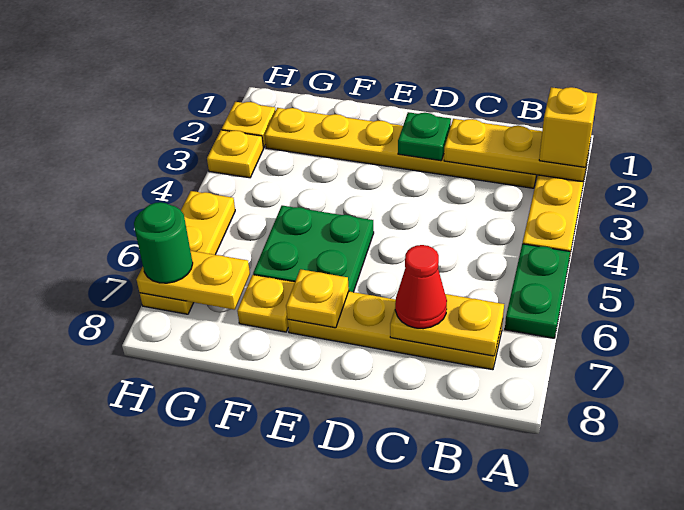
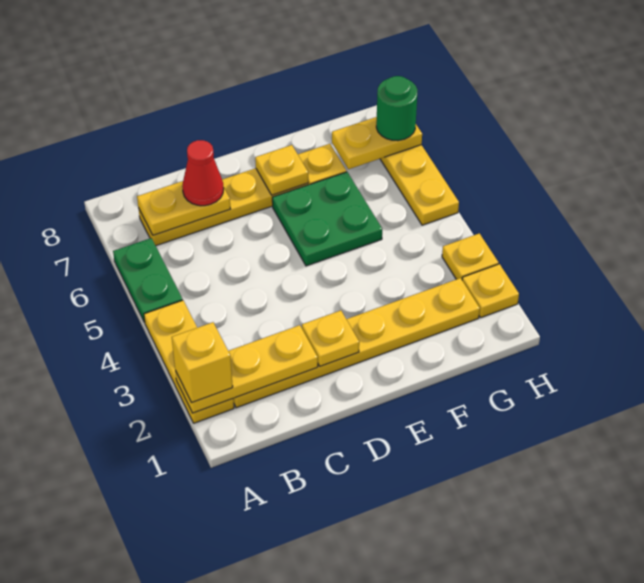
green plate D2 level 2 -> yellow plate D2 level 2

